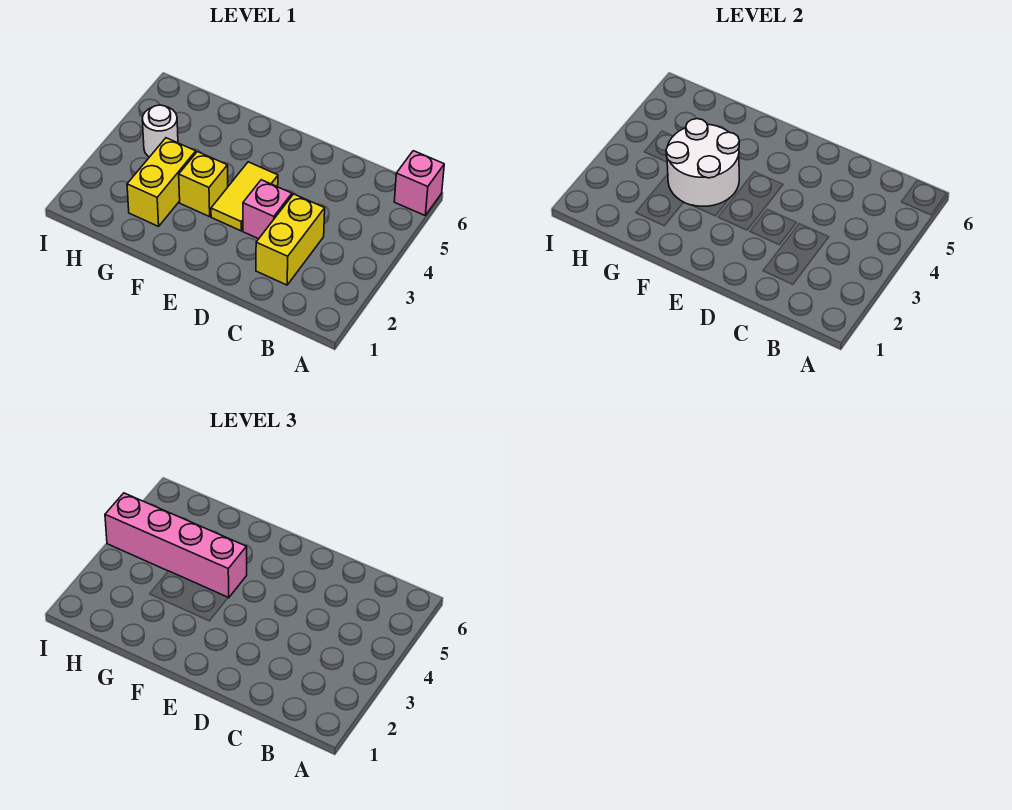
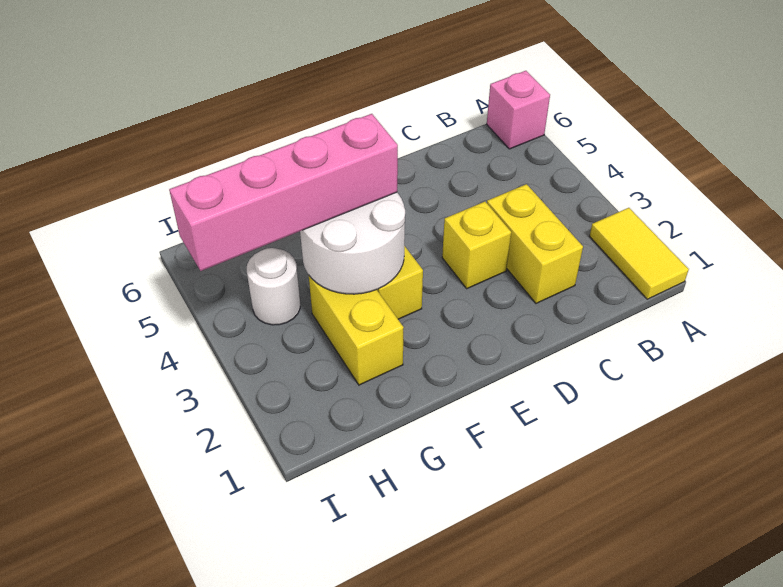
pink brick D3 level 1 -> yellow brick D3 level 1
yellow tile E3:E4 level 1 -> yellow tile A1:A2 level 1

